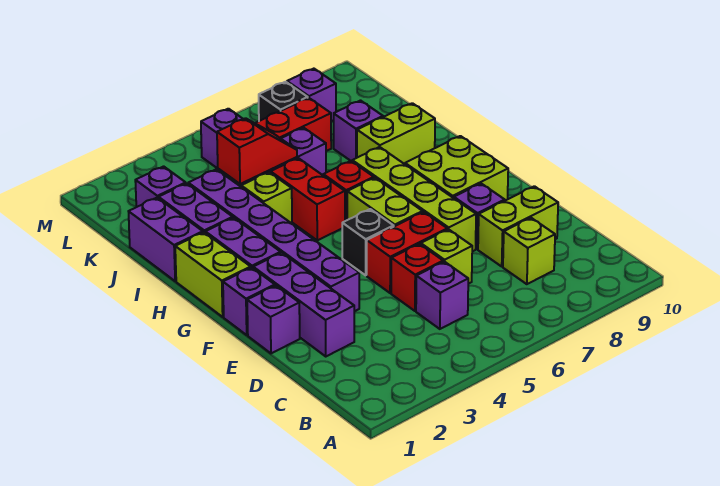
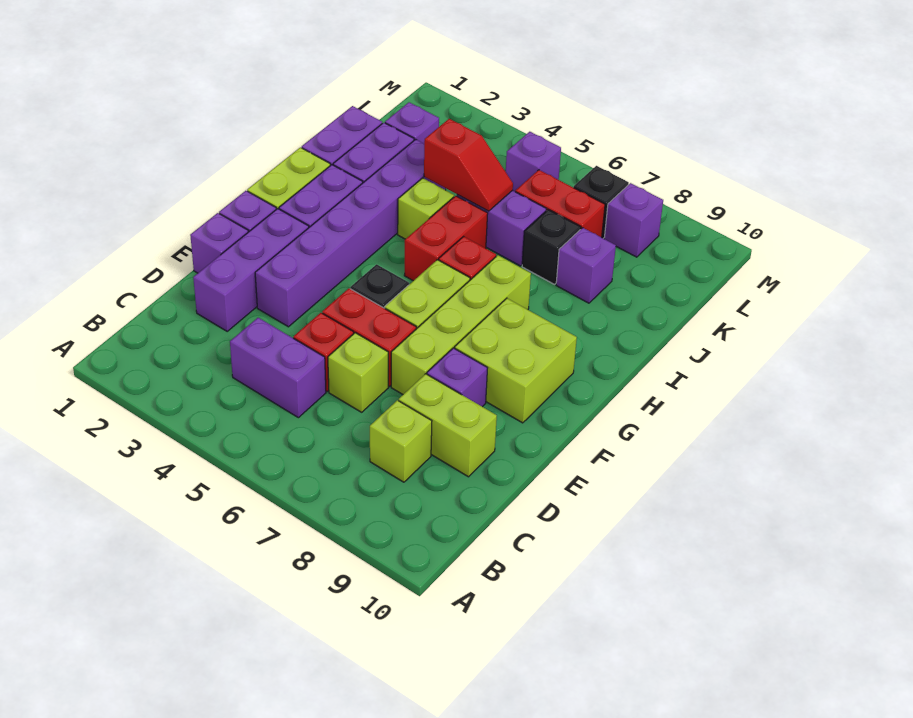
purple brick C5 level 1 -> purple brick C4:C5 level 1
lime brick I8:I9 level 1 -> none
none -> black brick J7 level 1

